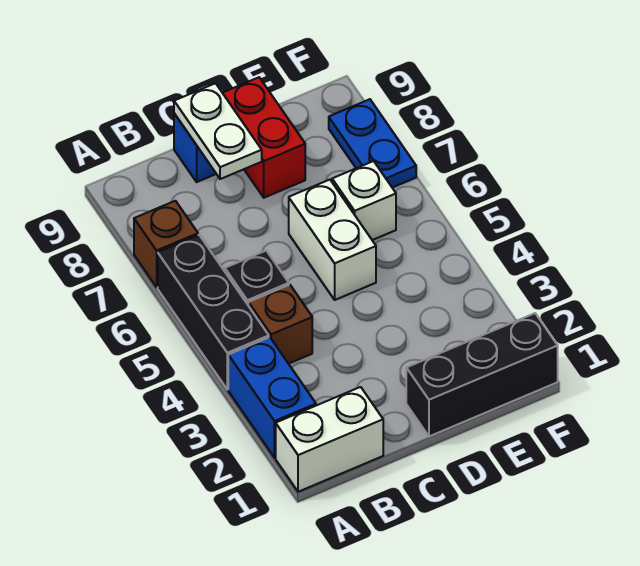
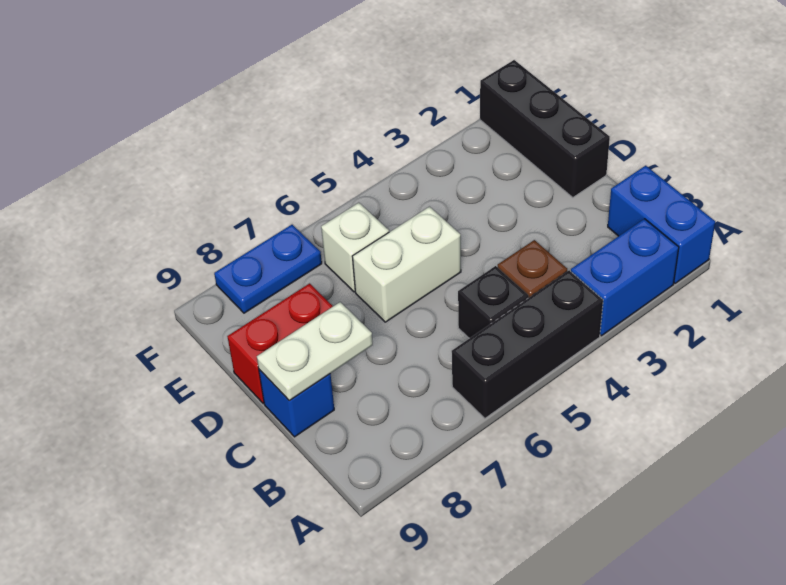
white brick A1:B1 level 1 -> blue brick A1:B1 level 1
brown brick A7 level 1 -> none

